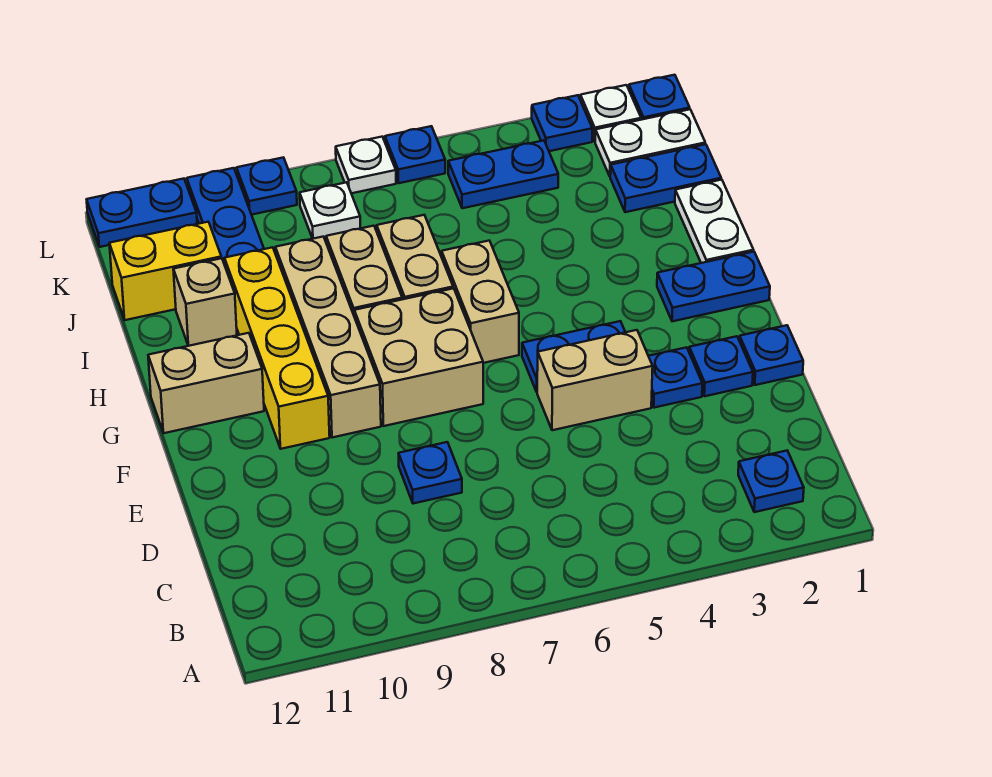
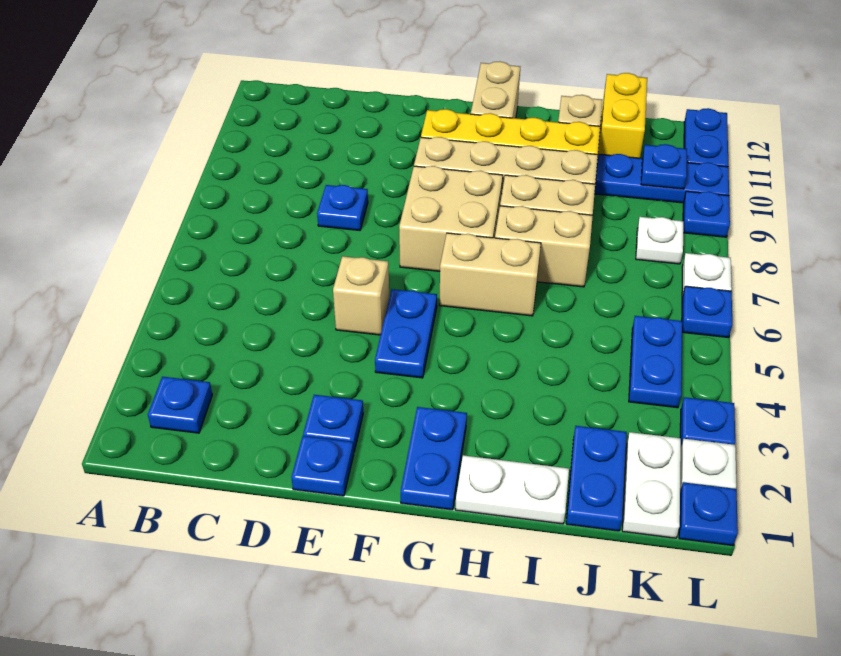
blue plate E3 level 1 -> blue plate K10 level 2
tan brick E4:E5 level 1 -> tan brick E5 level 1

